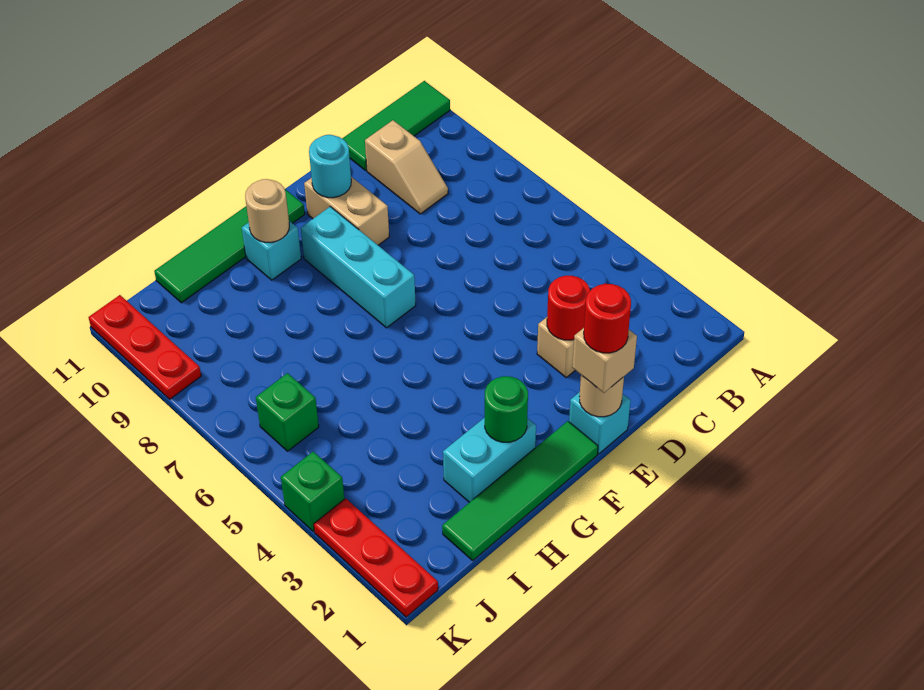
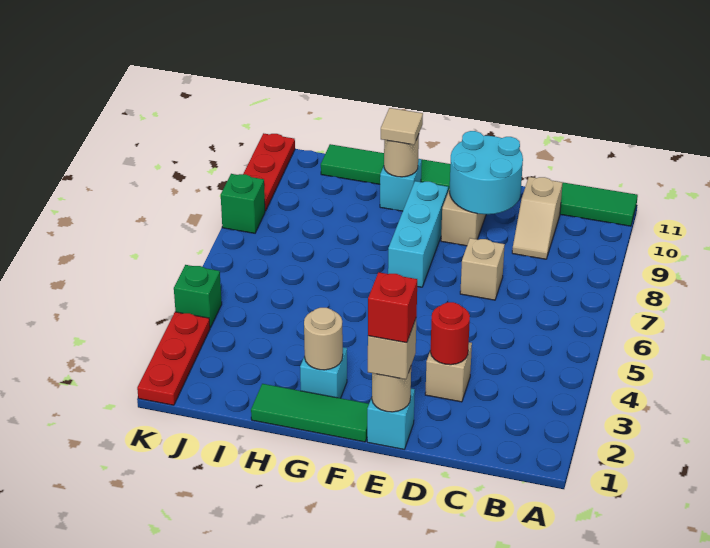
none -> tan brick D7 level 1
red round brick E1 level 4 -> red brick E1 level 4
cyan round brick E10 level 2 -> cyan round brick D9:E10 level 2
green tile F1:I1 level 1 -> green tile F1:H1 level 1
cyan brick G2:H2 level 1 -> cyan brick G2 level 1
green round brick G2 level 2 -> tan round brick G2 level 2
none -> tan tile G10 level 3
green brick J6 level 1 -> green brick K8 level 1

